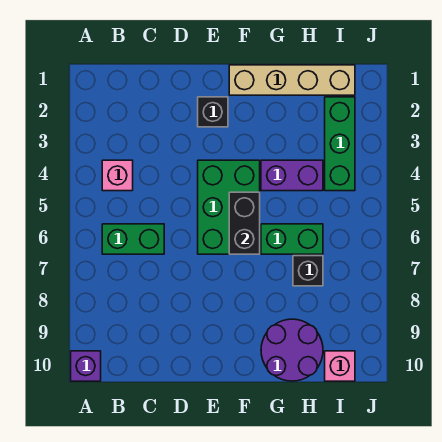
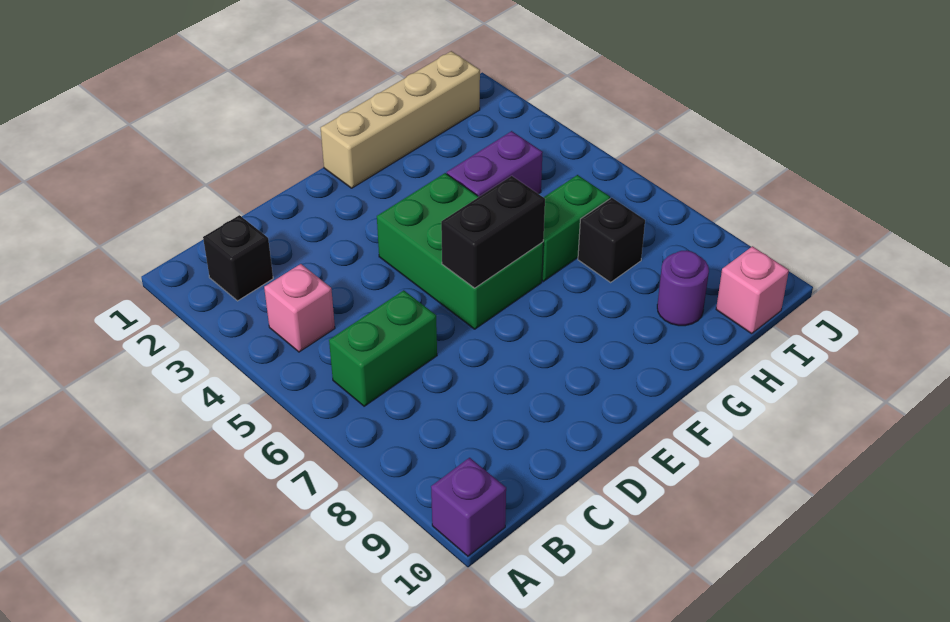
black brick E2 level 1 -> black brick B2 level 1
black brick F5:F6 level 2 -> black brick E6:F6 level 2
purple round brick G9:H10 level 1 -> purple round brick H9 level 1
green brick I2:I4 level 1 -> none

